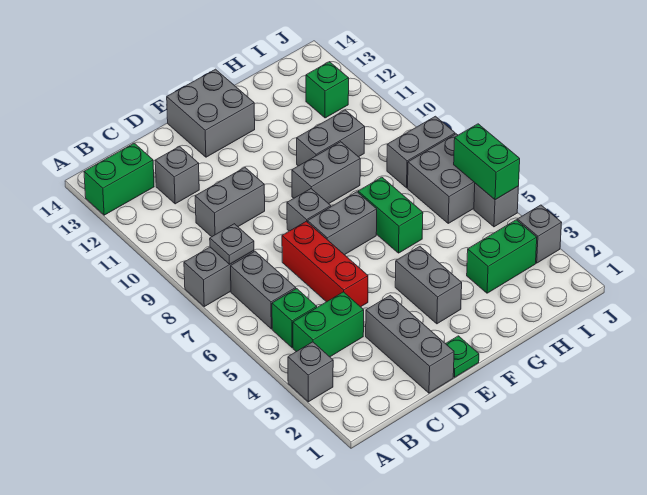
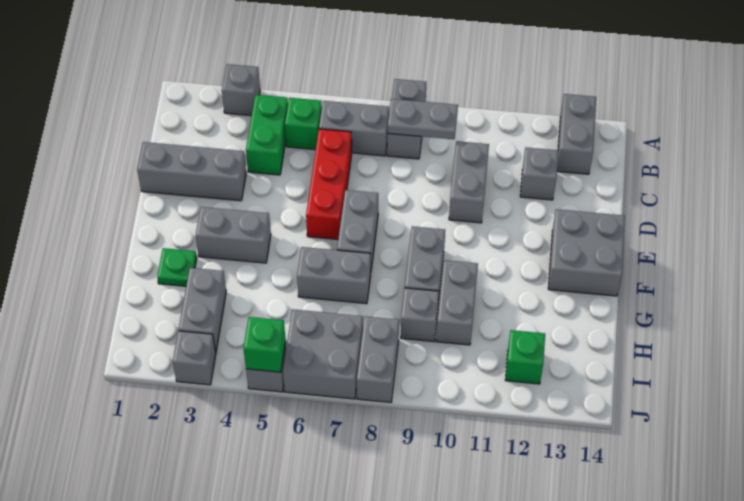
green brick A13:B13 level 1 -> grey brick A13:B13 level 1
grey plate B8 level 2 -> grey plate B8:B9 level 2
red brick D5:D7 level 1 -> red brick C6:E6 level 1
green plate E1 level 1 -> green plate G2 level 1
grey brick E8 level 1 -> grey brick H9 level 1
green brick G6:G7 level 1 -> grey brick G6:G7 level 1
green brick H3:I3 level 1 -> grey brick H3:I3 level 1
green brick J5:J6 level 2 -> green brick J5 level 2

